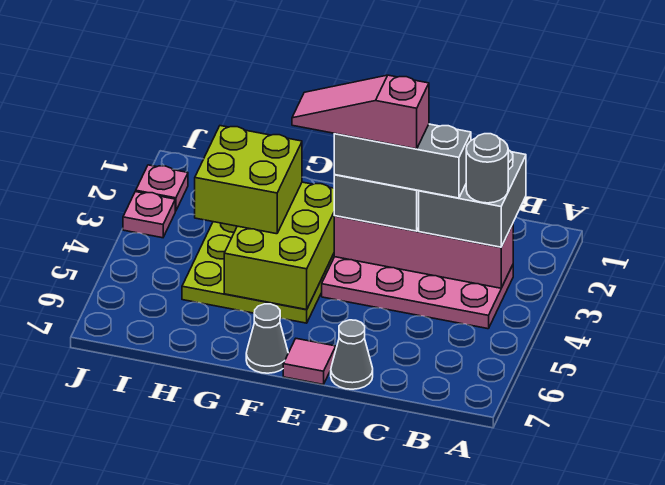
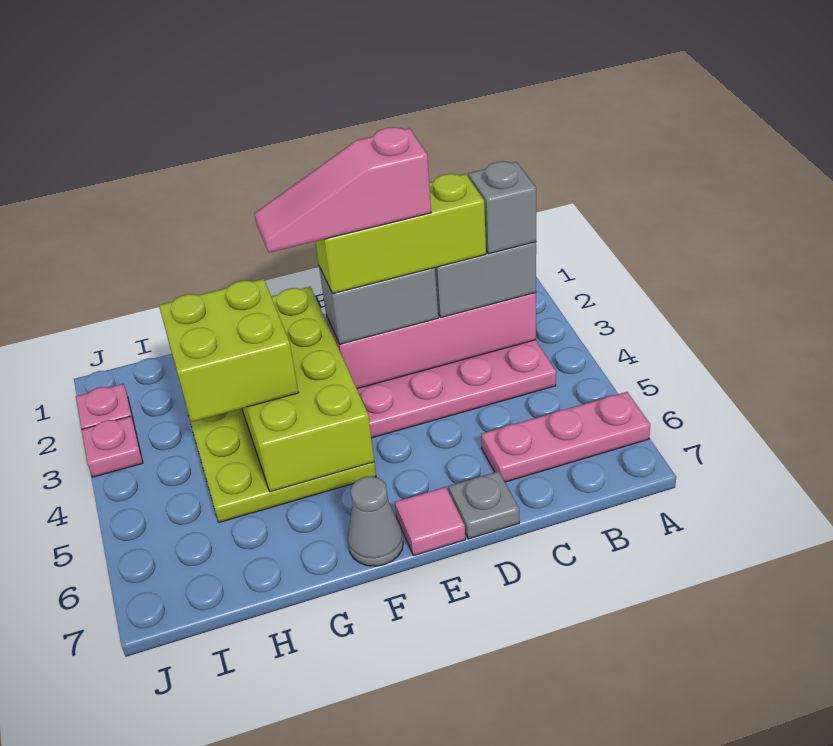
none -> pink plate A6:C6 level 1
grey round brick B3 level 4 -> grey brick B3 level 4
grey brick C3:E3 level 4 -> lime brick C3:E3 level 4
grey cone D7 level 1 -> grey plate D7 level 1
lime brick F3:G5 level 2 -> lime brick F2:G5 level 2

